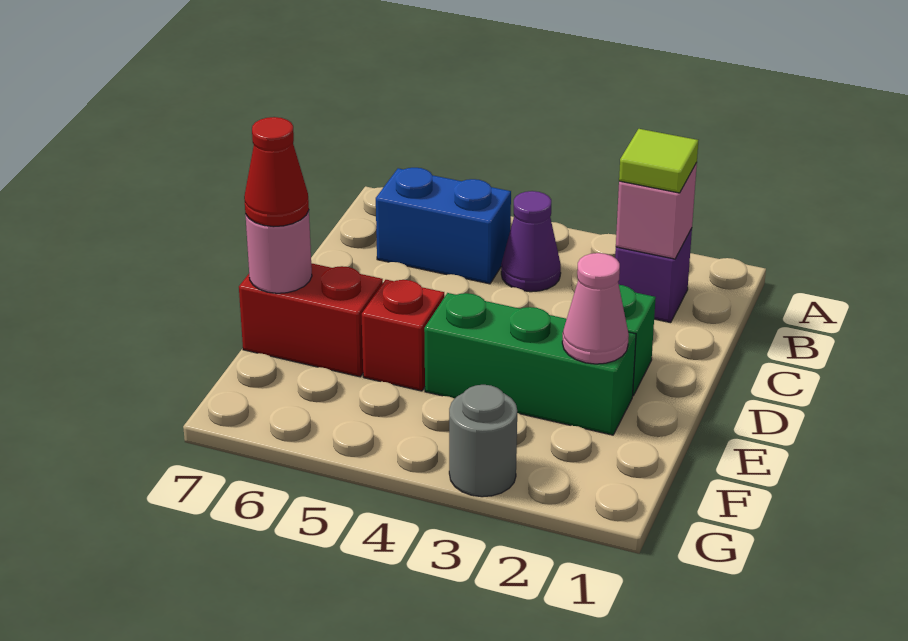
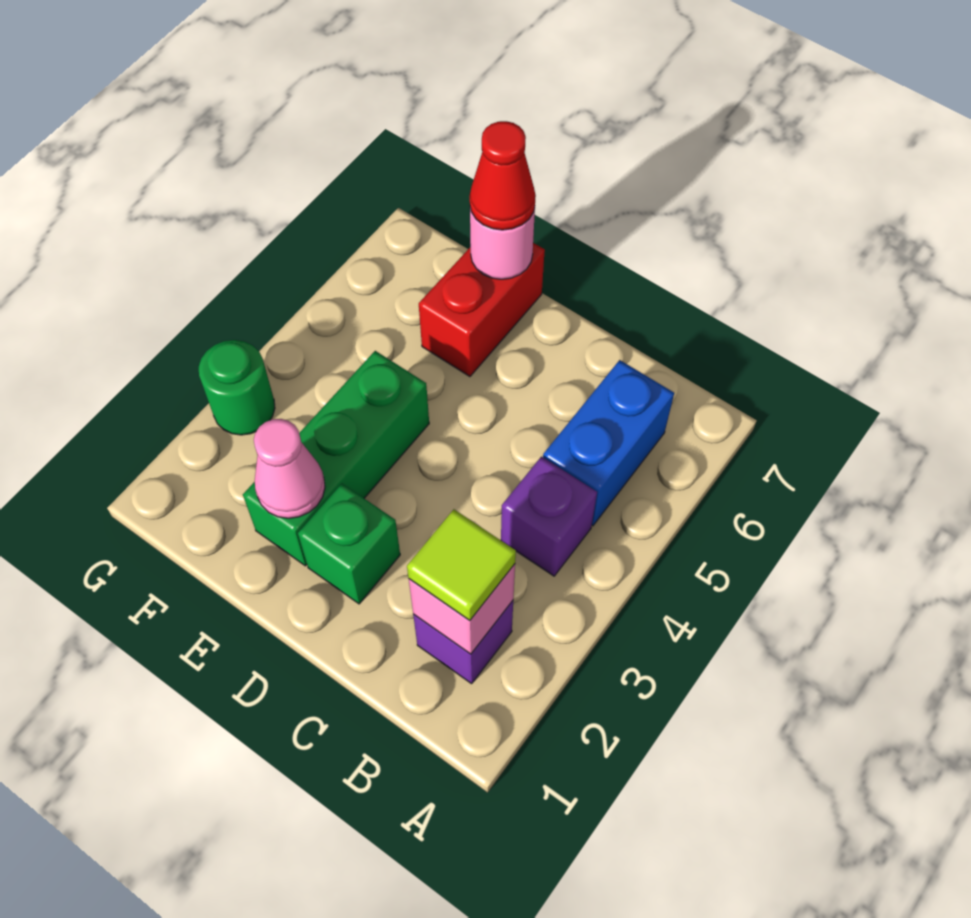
purple cone B4 level 1 -> purple brick B4 level 1
red brick E5 level 1 -> none
grey round brick G3 level 1 -> green round brick G3 level 1

